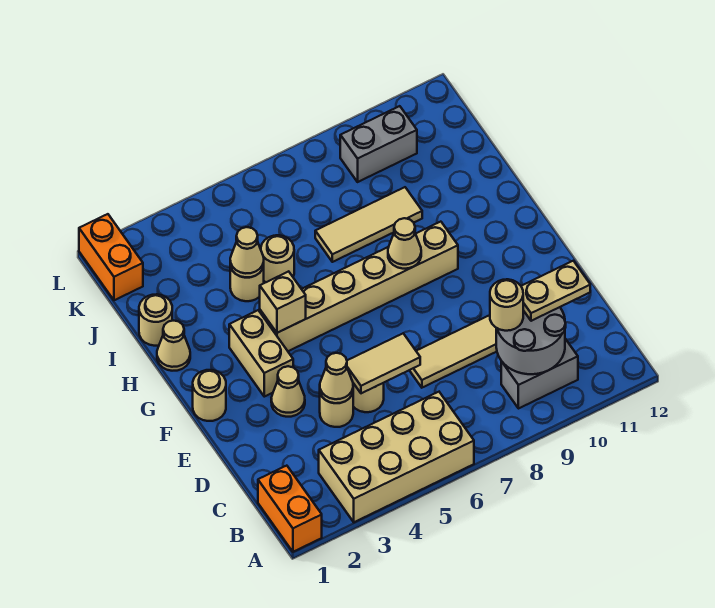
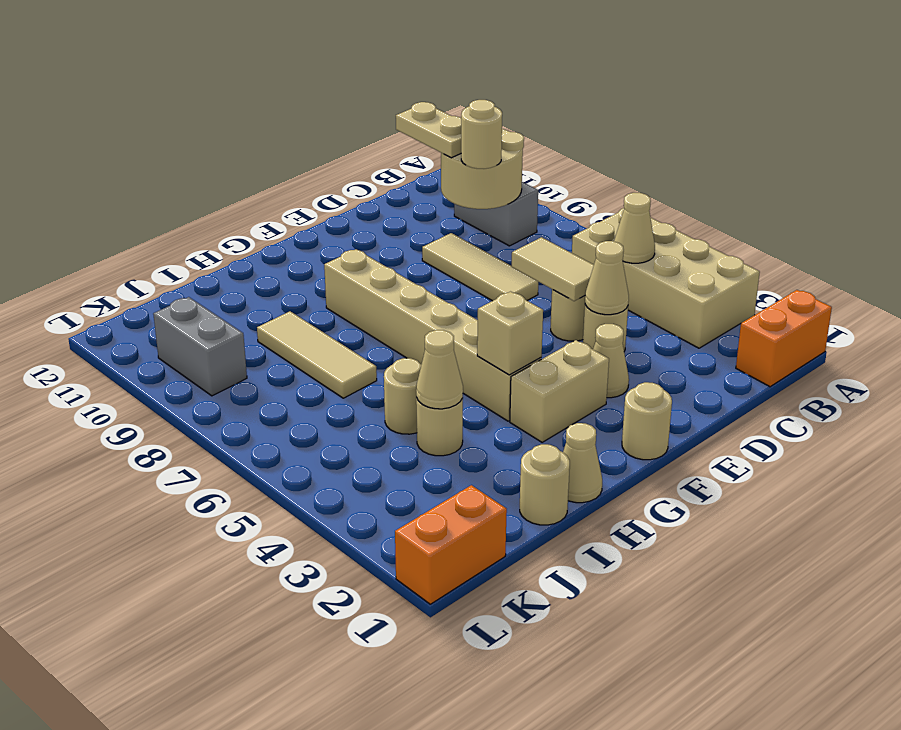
grey round brick B9:C10 level 2 -> tan round brick B9:C10 level 2
tan cone G8 level 2 -> tan cone B5 level 2

